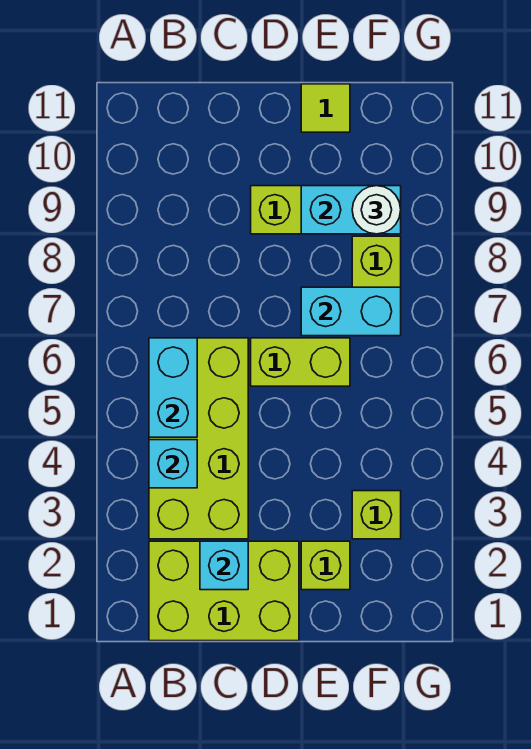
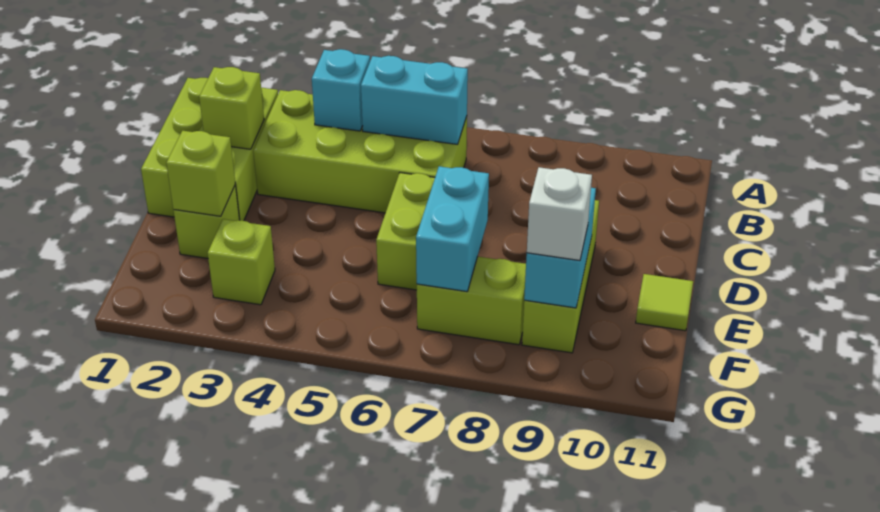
cyan brick C2 level 2 -> lime brick C2 level 2
none -> lime brick E2 level 2
white round brick F9 level 3 -> white brick F9 level 3

